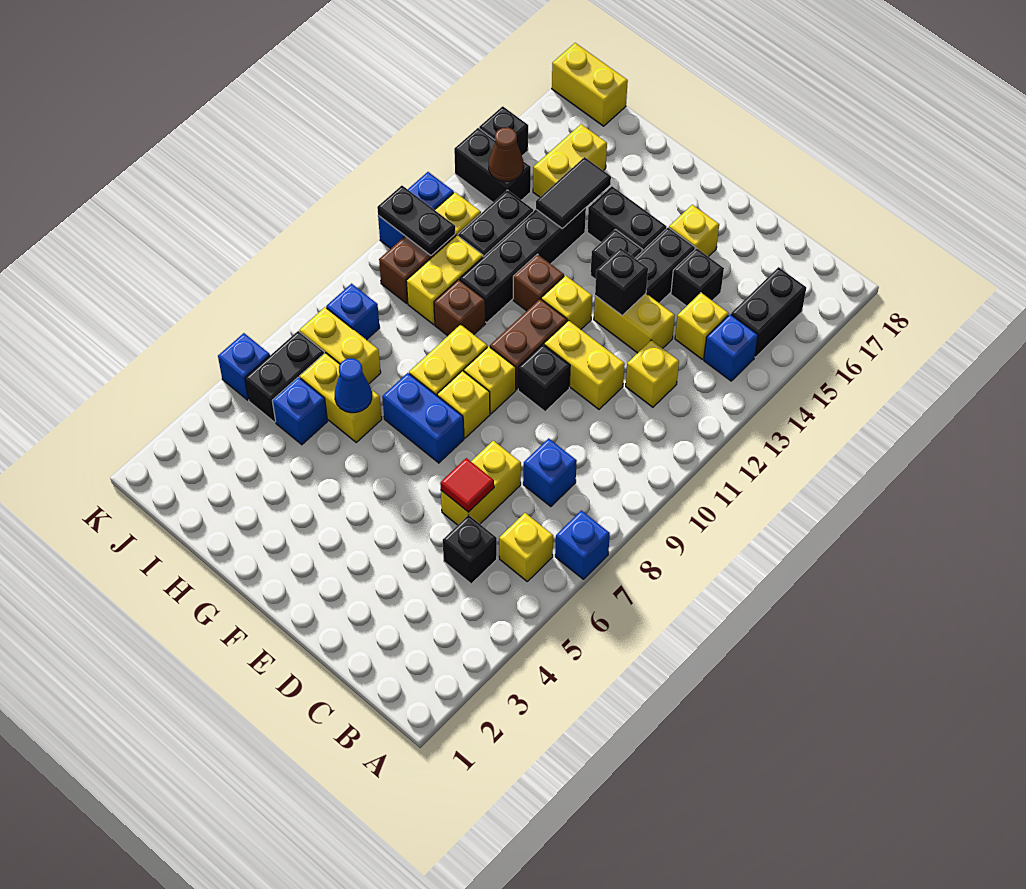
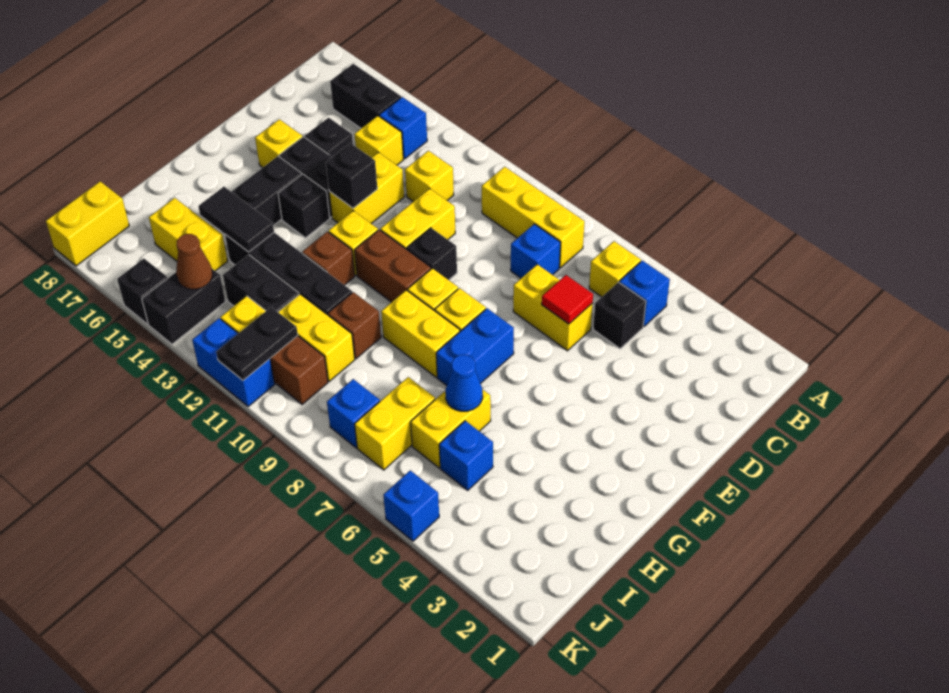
blue brick A7 level 1 -> blue brick B5 level 1
none -> yellow brick B8:B10 level 1
black brick J5:J6 level 1 -> none

